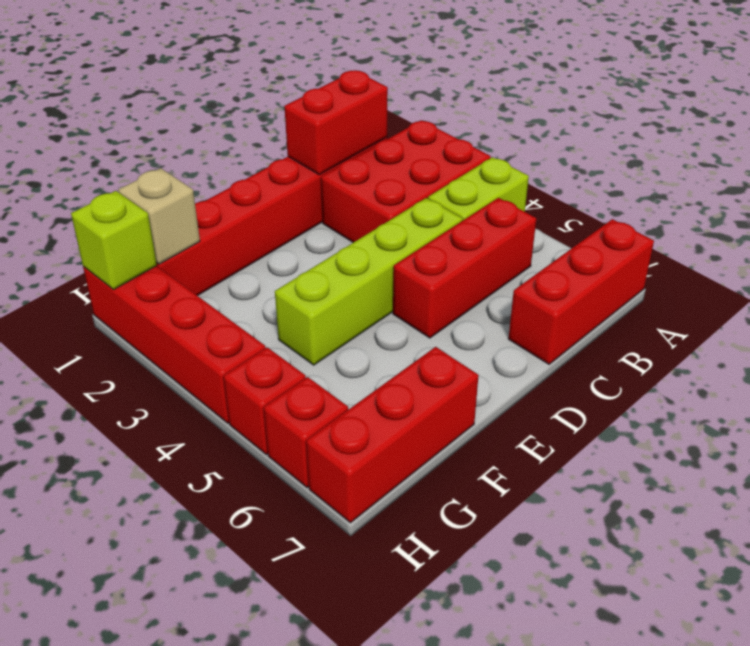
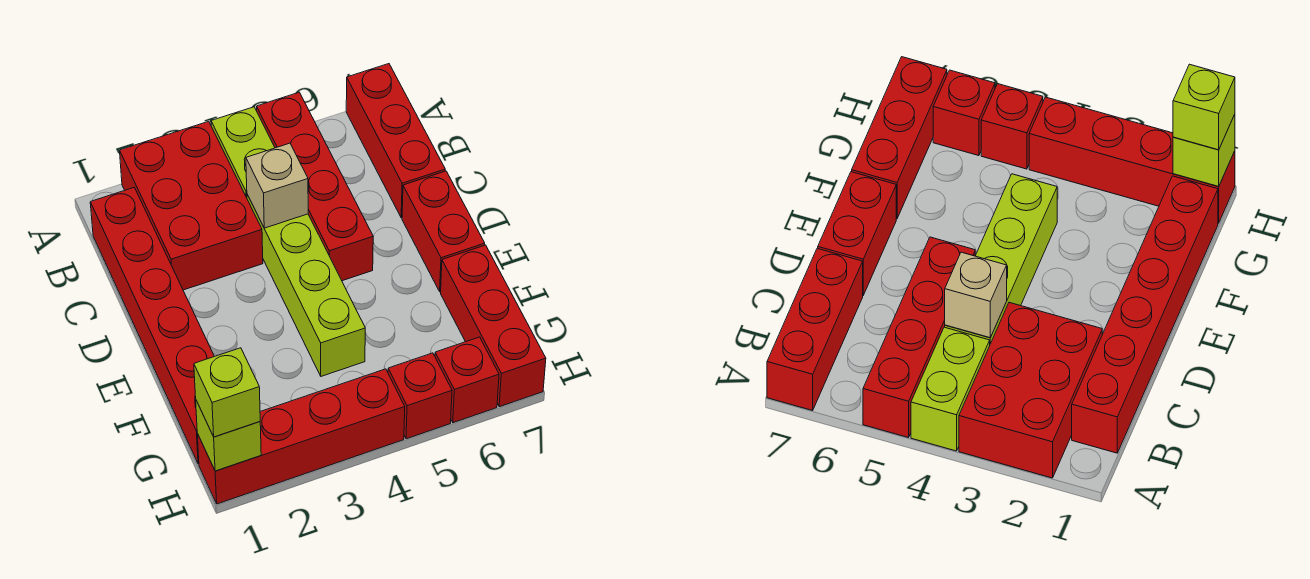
red brick B1:C1 level 2 -> red brick D7:E7 level 1
red brick B5:D5 level 1 -> red brick A5:D5 level 1
tan brick G1 level 2 -> tan brick C4 level 2
none -> lime brick H1 level 3

